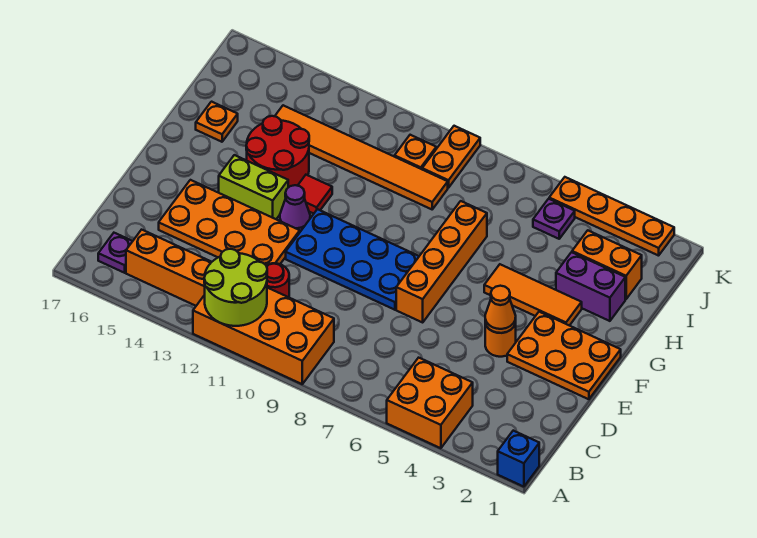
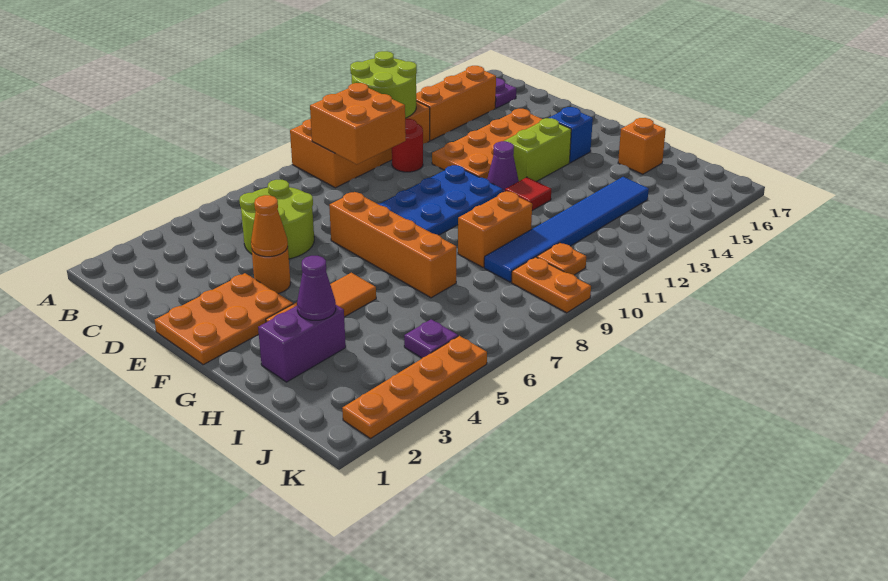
blue brick A1 level 1 -> blue brick F15 level 1
orange brick A4:B5 level 1 -> orange brick B9:C10 level 2
none -> lime round brick C5:D6 level 1
red round brick G13:H14 level 1 -> none
none -> purple cone H3 level 2
orange plate H16 level 1 -> orange brick H16 level 1
orange brick I2:I3 level 1 -> orange brick H9:H10 level 1
orange tile I9:I14 level 1 -> blue tile I9:I14 level 1

